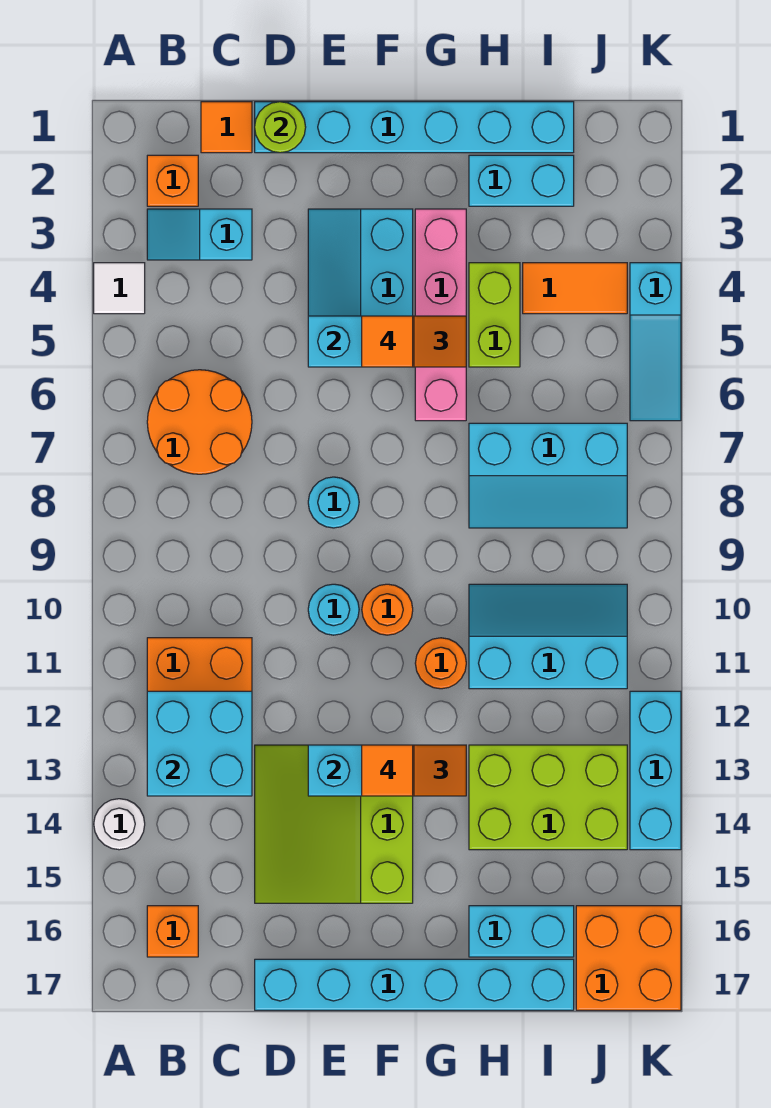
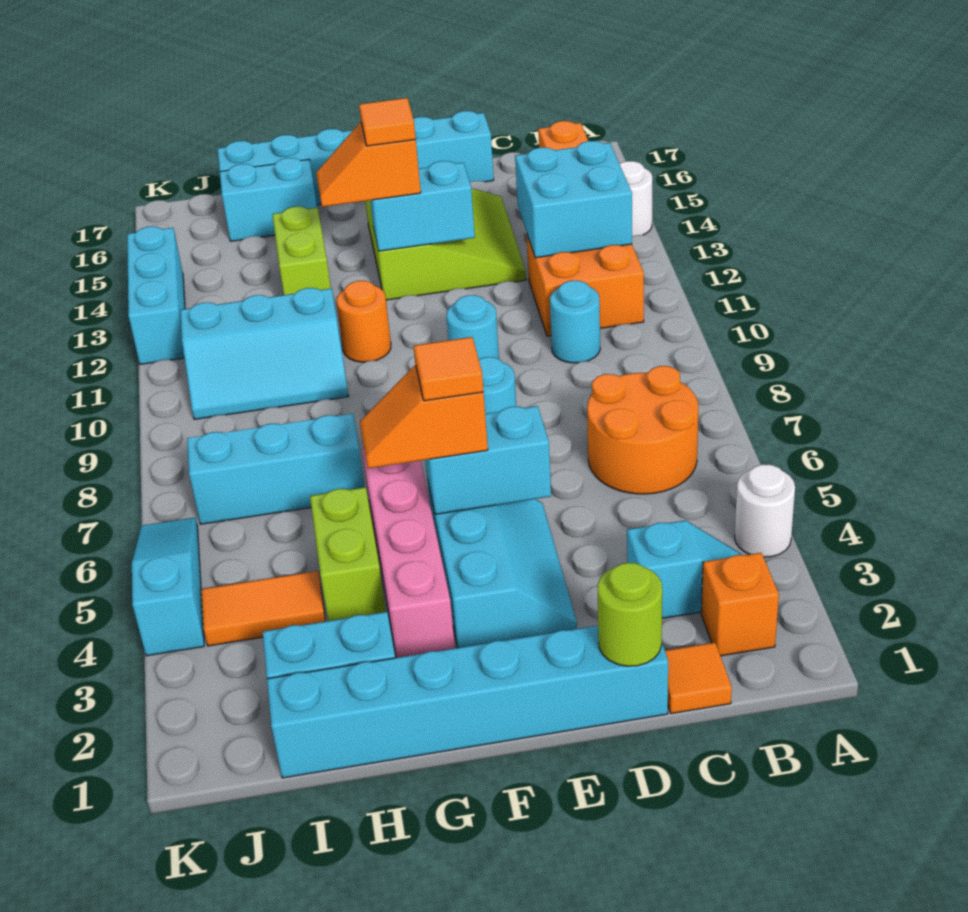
white tile A4 level 1 -> white round brick A4 level 1
none -> cyan round brick C10 level 1
orange round brick F10 level 1 -> none
lime brick H13:J14 level 1 -> lime brick H13:H14 level 1
orange brick J16:K17 level 1 -> none

